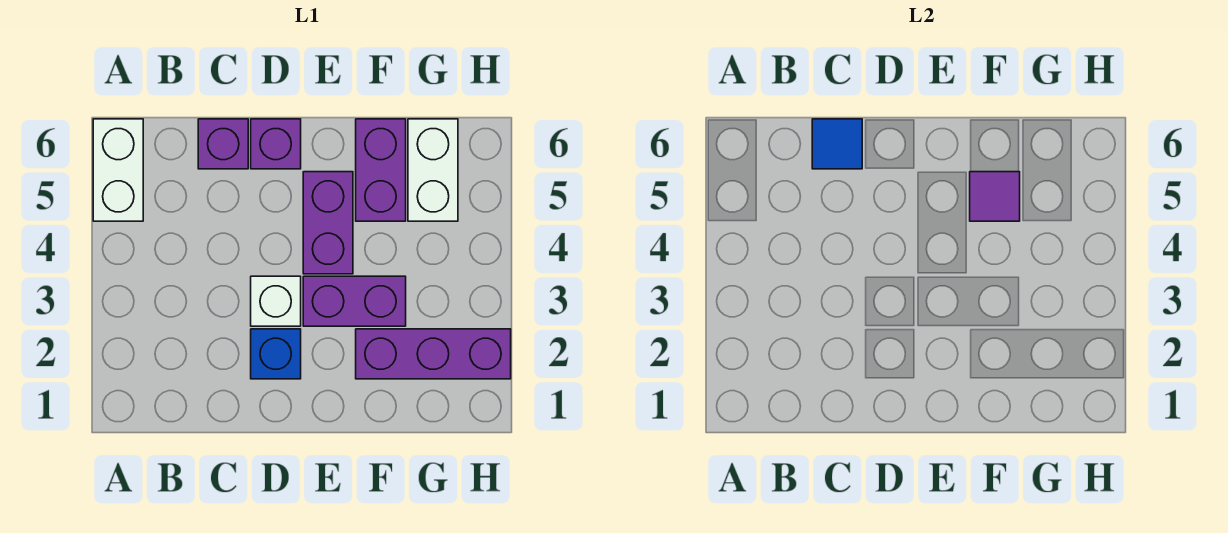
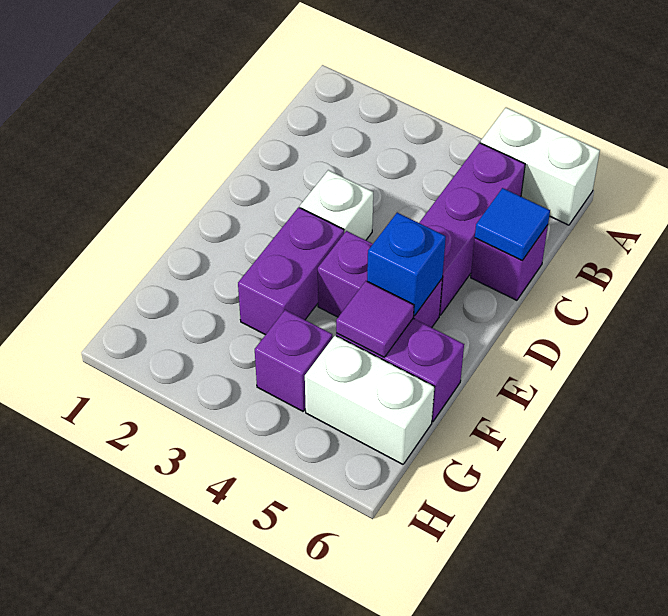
blue brick D2 level 1 -> blue brick E5 level 2
purple brick D6 level 1 -> purple brick G4 level 1
purple brick F2:H2 level 1 -> purple brick B5:D5 level 1

